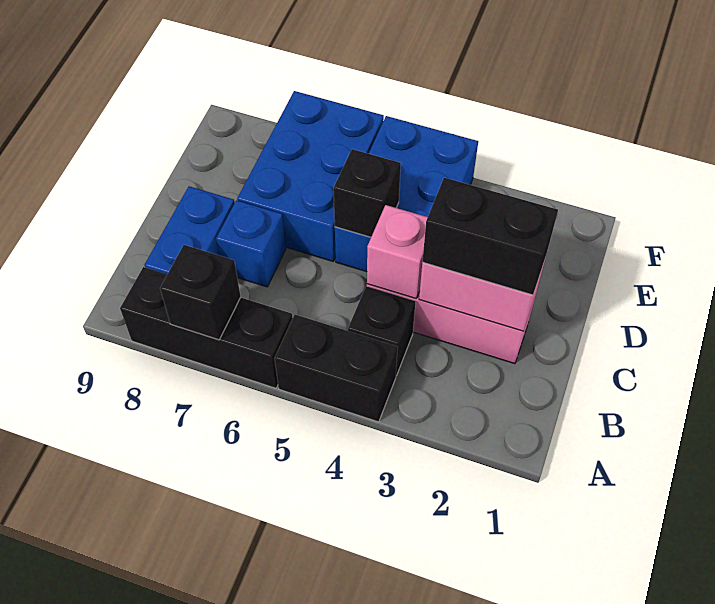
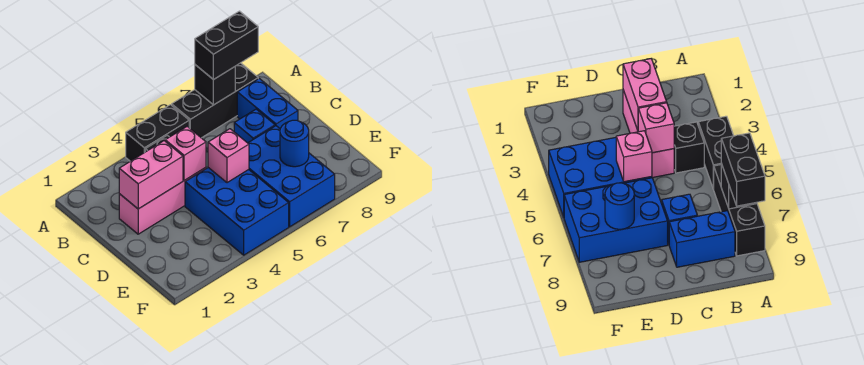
black brick C2:C3 level 3 -> black brick A7:A8 level 3
black brick D5 level 2 -> pink brick D5 level 2
none -> blue round brick E7 level 2

